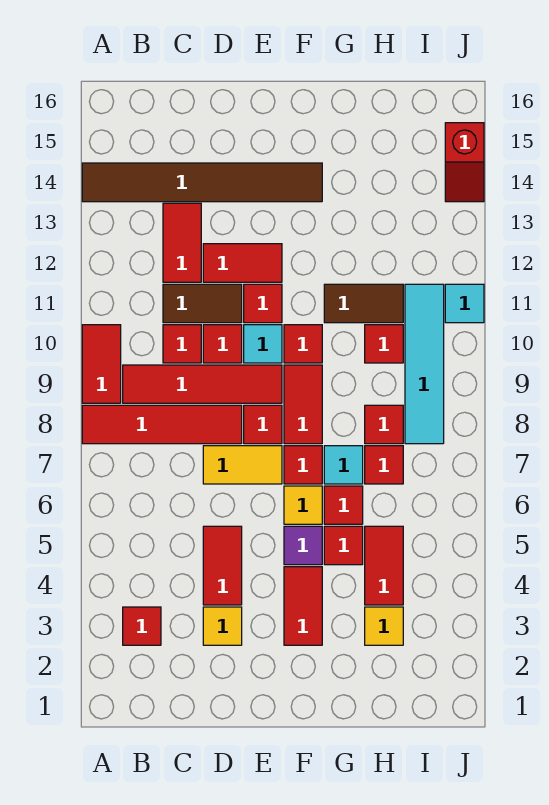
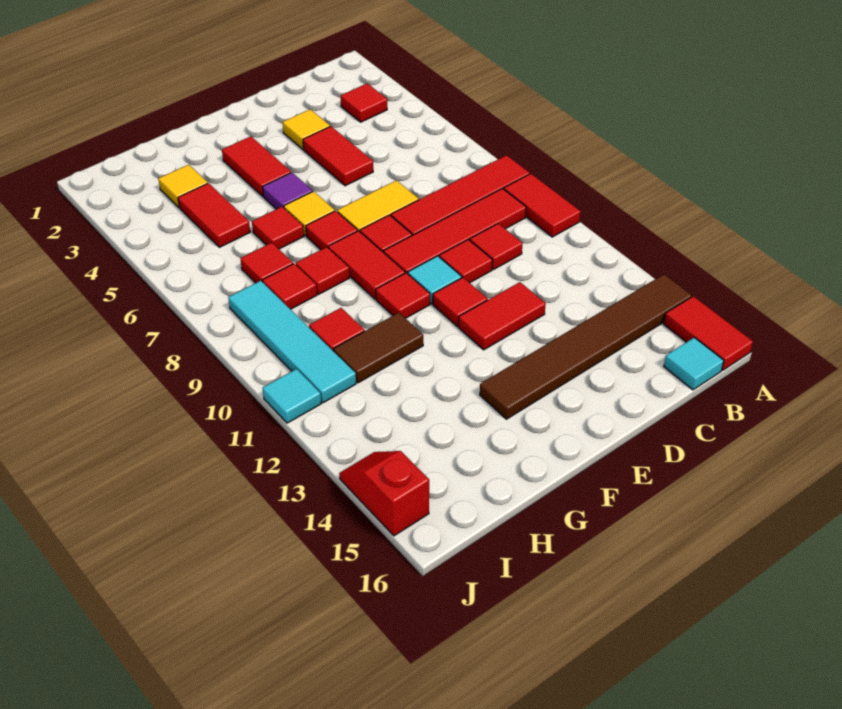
brown tile C11:D11 level 1 -> none
red tile C12:C13 level 1 -> red tile A15:A16 level 1
red tile G5 level 1 -> red tile G8 level 1
cyan tile G7 level 1 -> cyan tile B16 level 1

